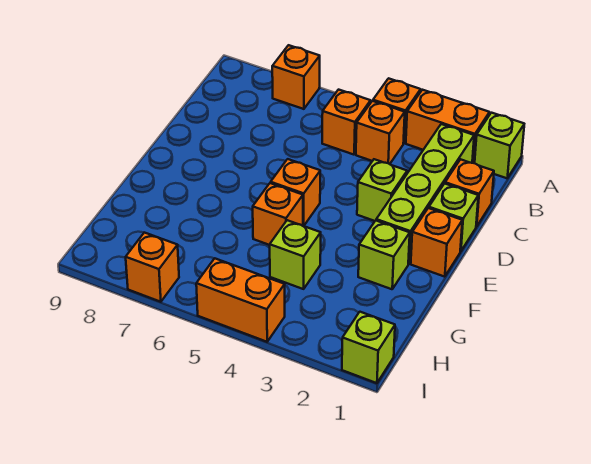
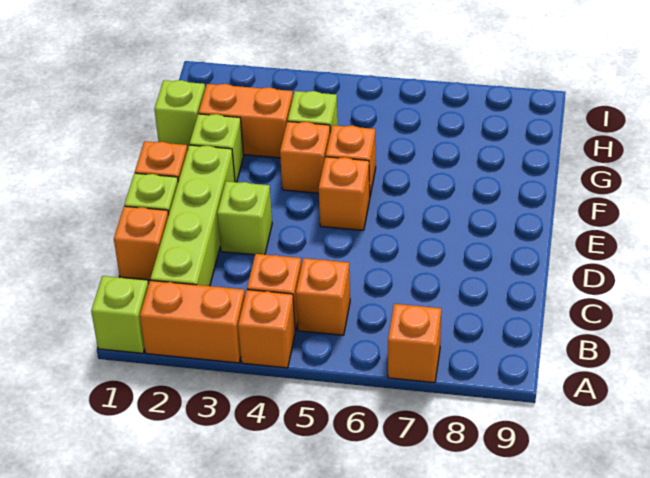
lime brick I1 level 1 -> lime brick G1 level 1
orange brick I4:I5 level 1 -> orange brick G2:G3 level 1
orange brick I7 level 1 -> orange brick F4 level 1

